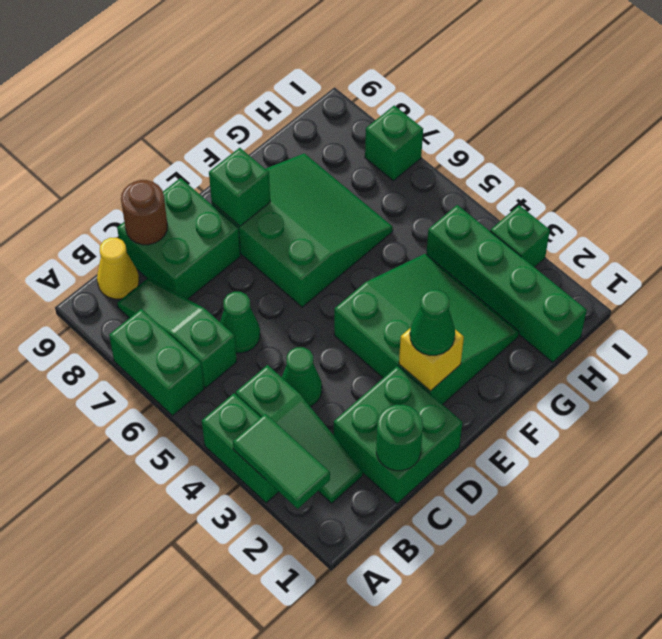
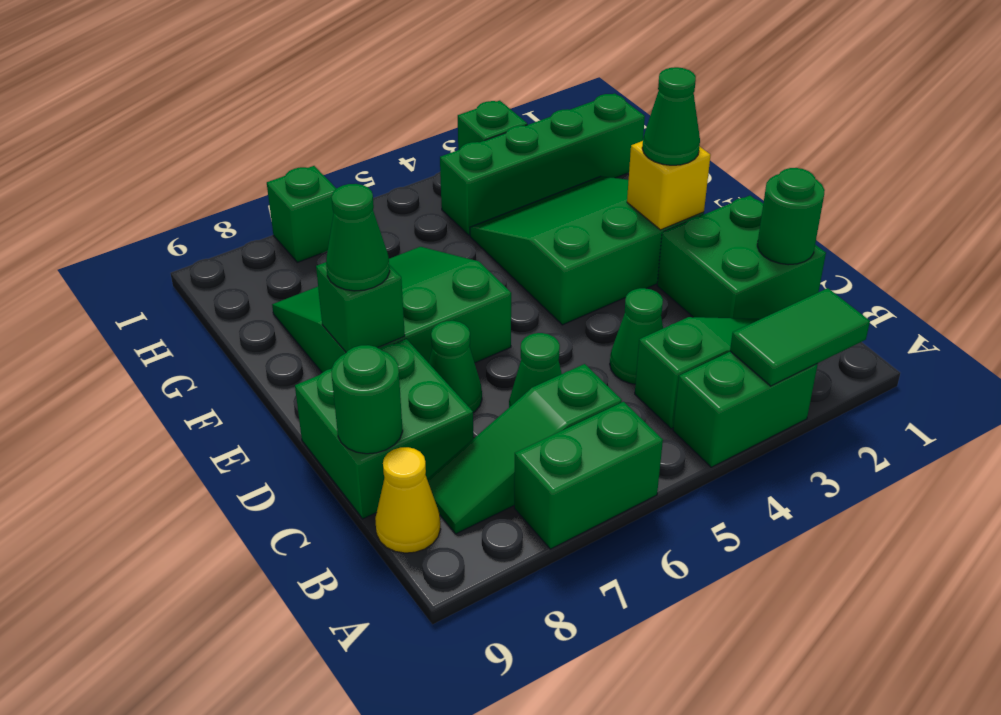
brown round brick C9 level 2 -> green round brick C9 level 2
none -> green cone D7 level 1
none -> green cone E8 level 3

